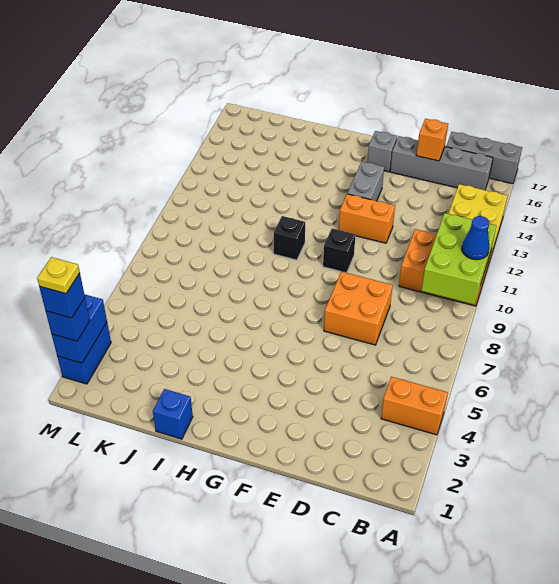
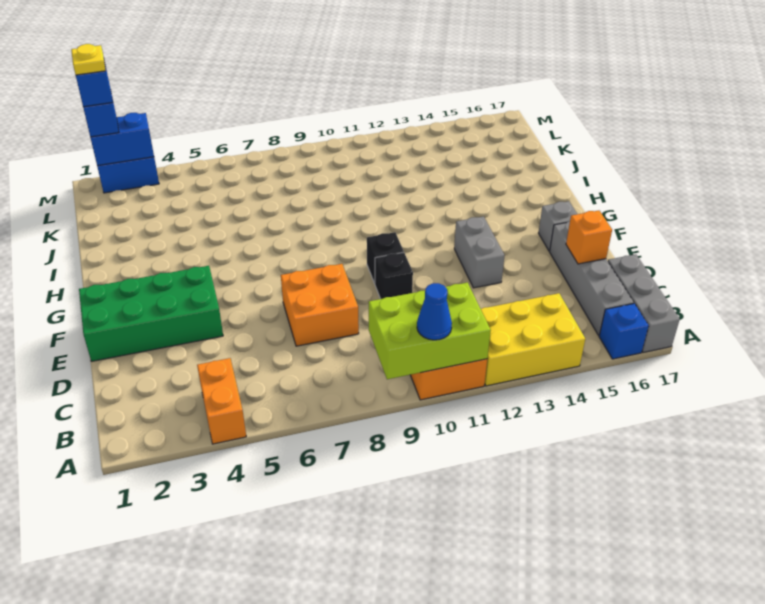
none -> green brick E1:F4 level 1
orange brick E12:F12 level 1 -> none
grey brick F13:F14 level 1 -> grey brick E13:F13 level 1
black brick H10 level 1 -> black brick E10 level 1
blue brick I1 level 1 -> blue brick A16 level 1

